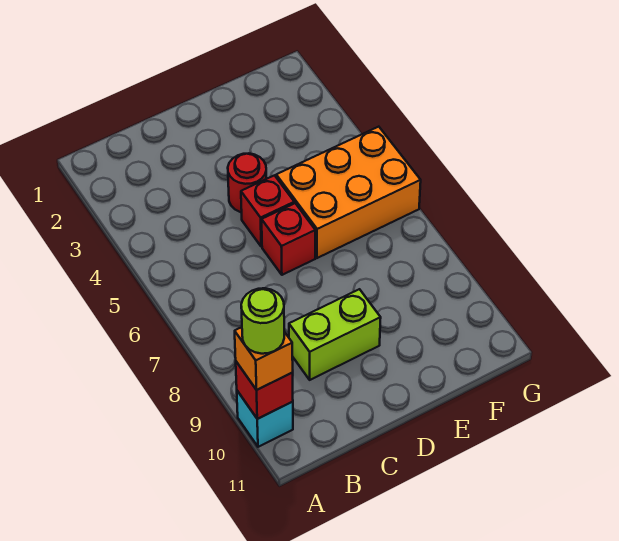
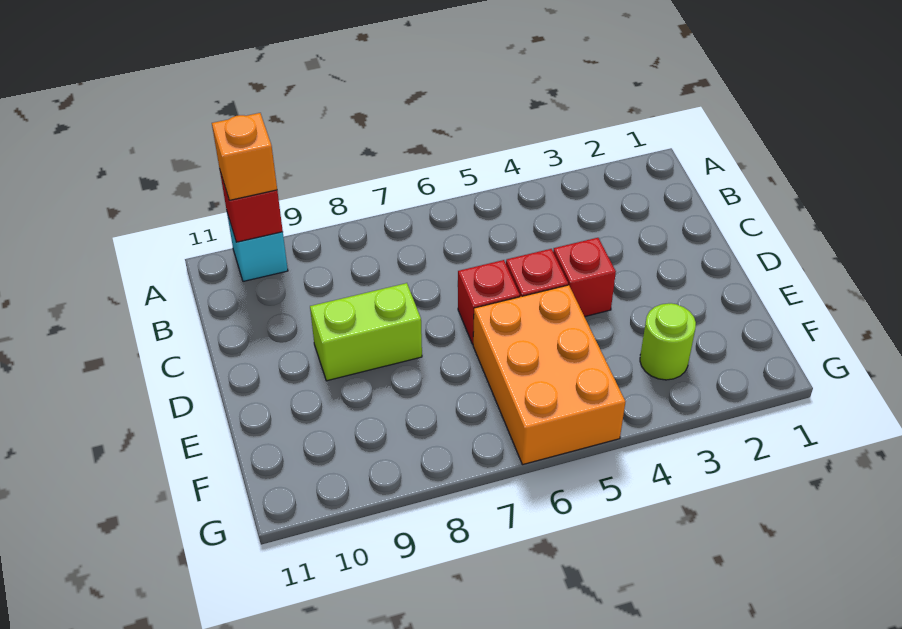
lime round brick A10 level 4 -> lime round brick F3 level 1
lime brick C9:D9 level 1 -> lime brick D8:D9 level 1
red round brick D4 level 1 -> red brick D4 level 1

